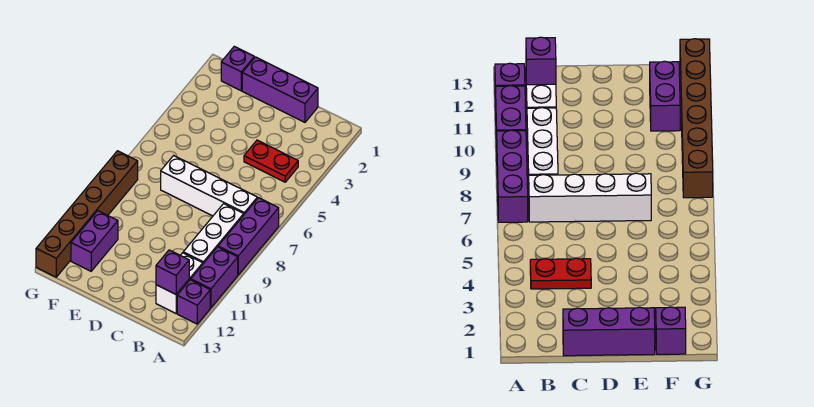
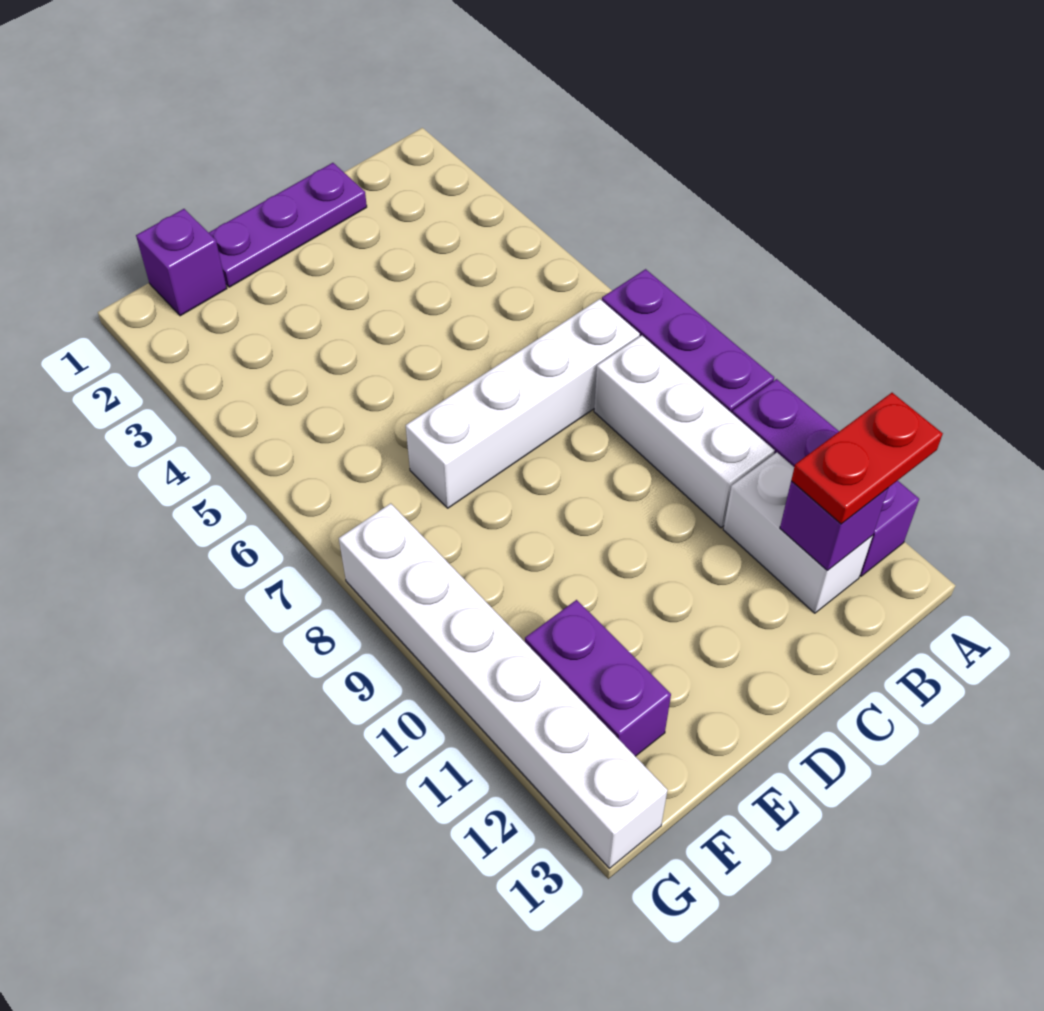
red plate B4:C4 level 1 -> red plate A12:B12 level 3
purple brick C1:E1 level 1 -> purple plate C1:E1 level 1
brown brick G8:G13 level 1 -> white brick G8:G13 level 1

